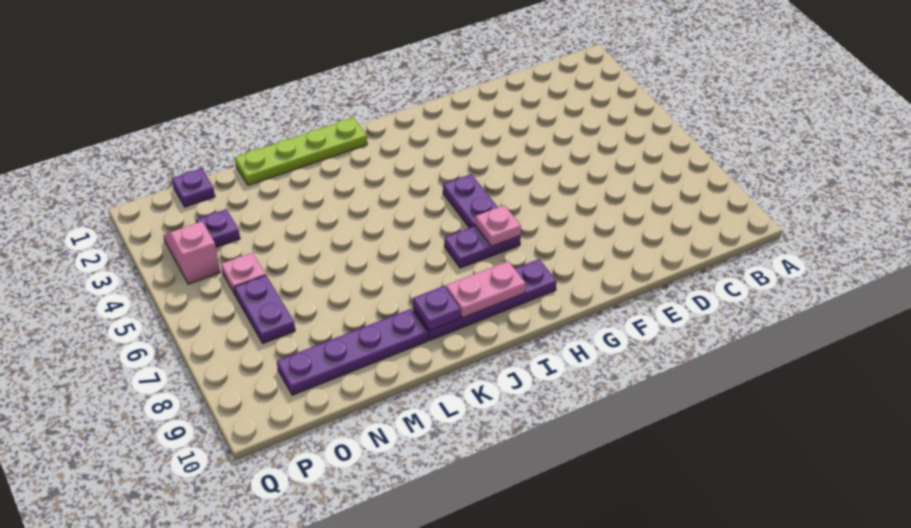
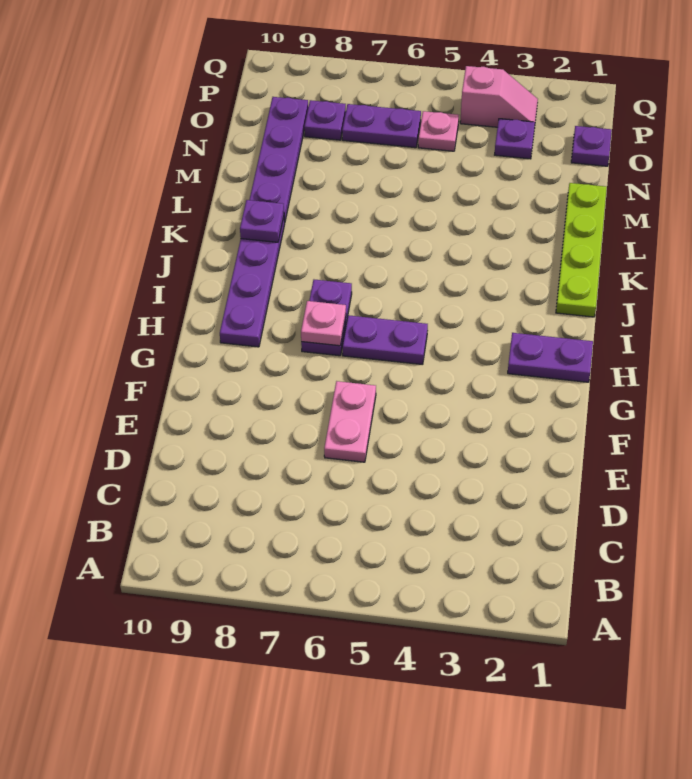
none -> purple plate H1:H2 level 1
pink plate I9:J9 level 2 -> pink plate E6:F6 level 1
none -> purple plate O8 level 1

